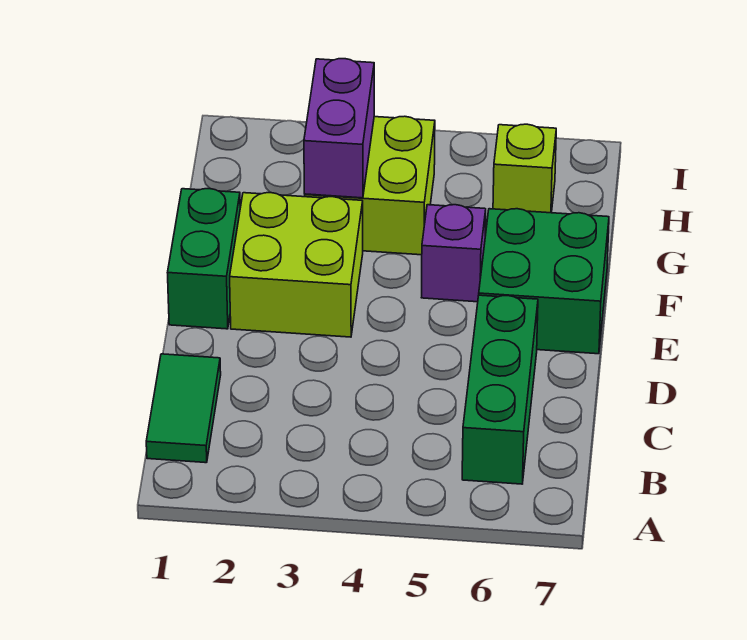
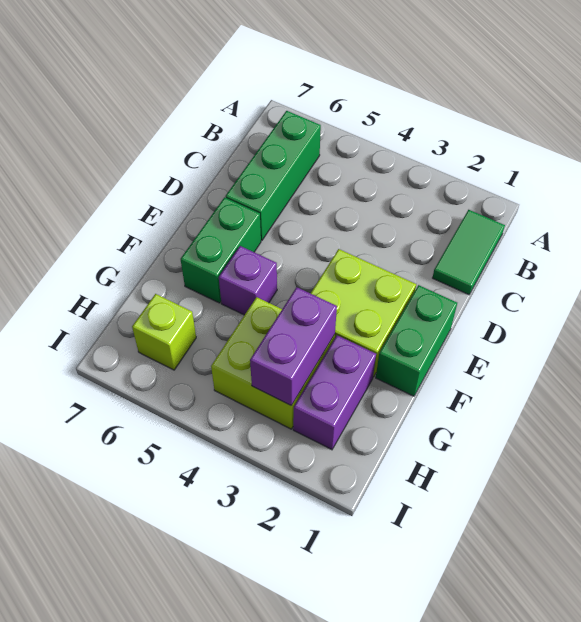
green brick E6:F7 level 1 -> green brick E6:F6 level 1
none -> purple brick G2:H2 level 1

